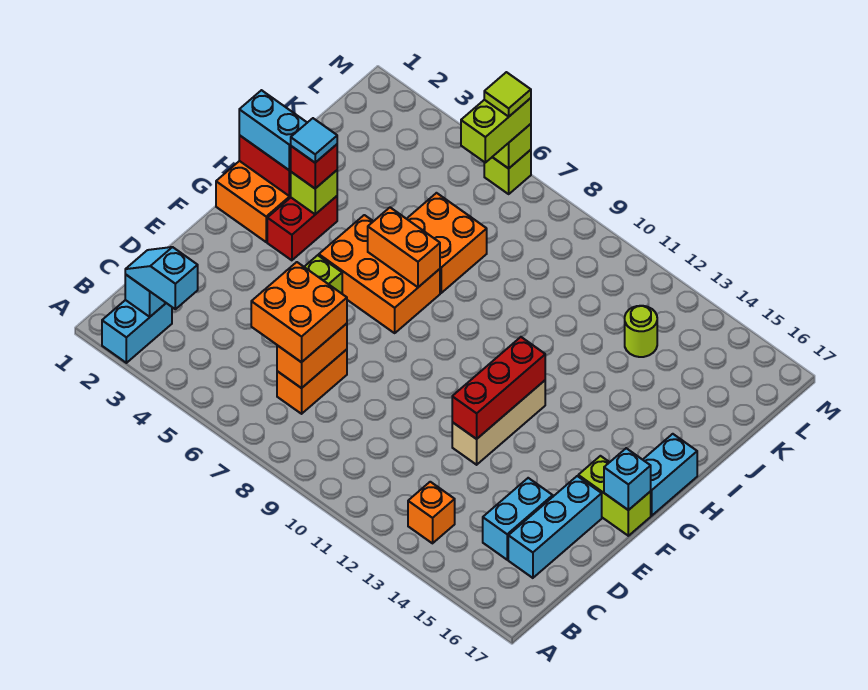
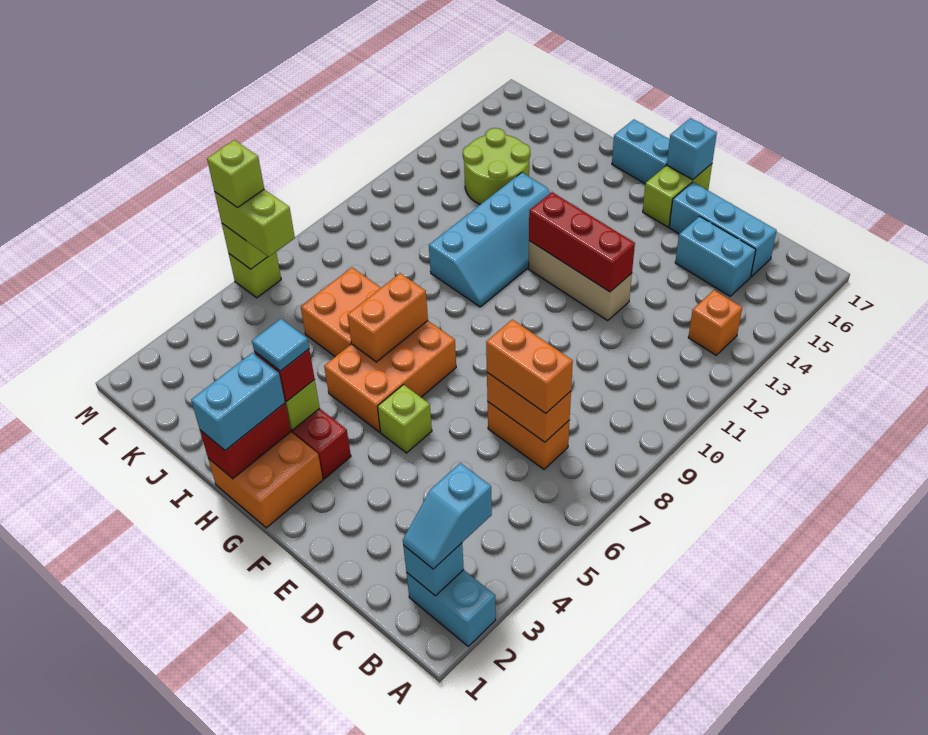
orange brick C6:D7 level 3 -> orange brick C7:D7 level 3
none -> cyan slope H10:I13 level 1 top I
lime round brick K13 level 1 -> lime round brick J13:K14 level 1
lime tile M6 level 4 -> lime brick M6 level 4

